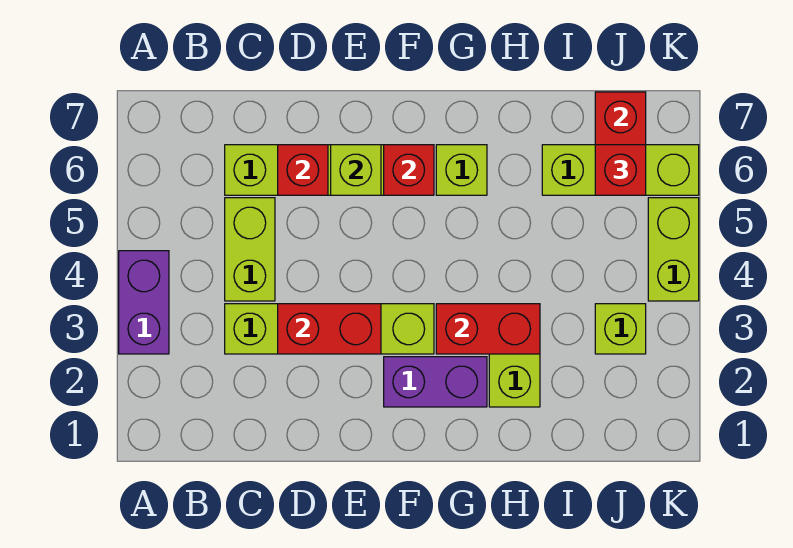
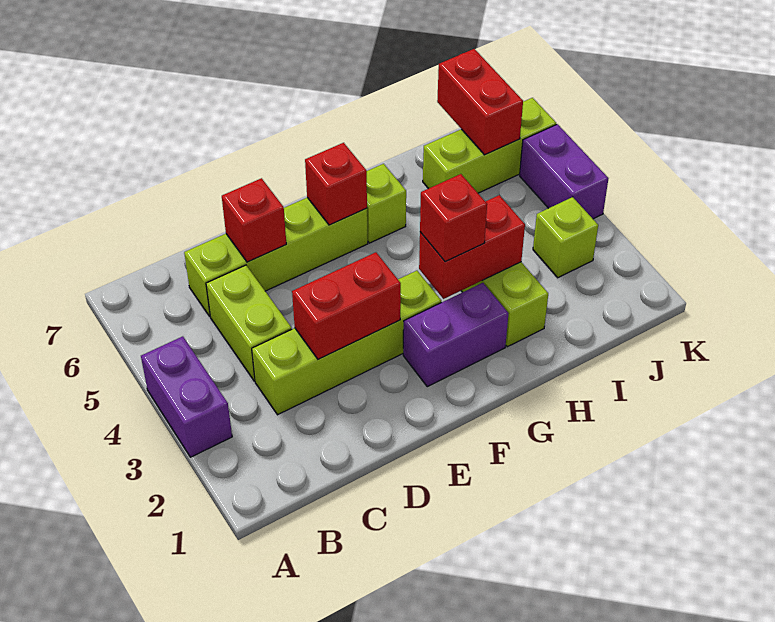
lime brick E6 level 2 -> none
red brick J6 level 3 -> red brick G3 level 3
lime brick K4:K5 level 1 -> purple brick K4:K5 level 1

